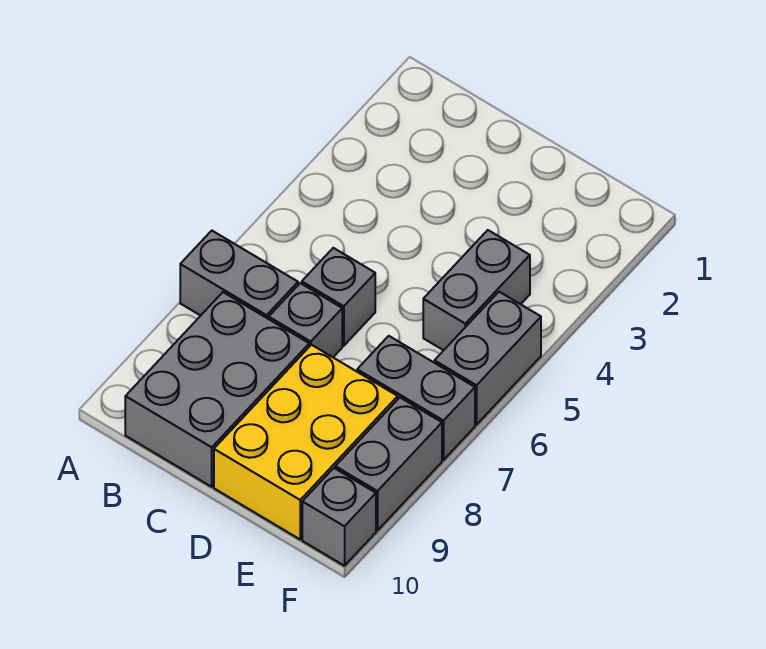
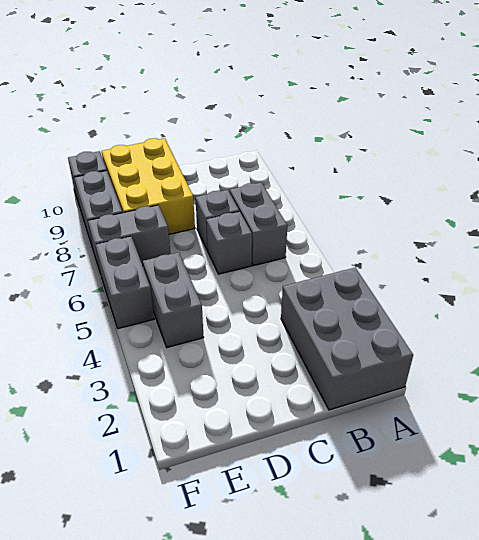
grey brick A7:B7 level 1 -> grey brick B6:B7 level 1
grey brick B8:C10 level 1 -> grey brick A1:B3 level 1

